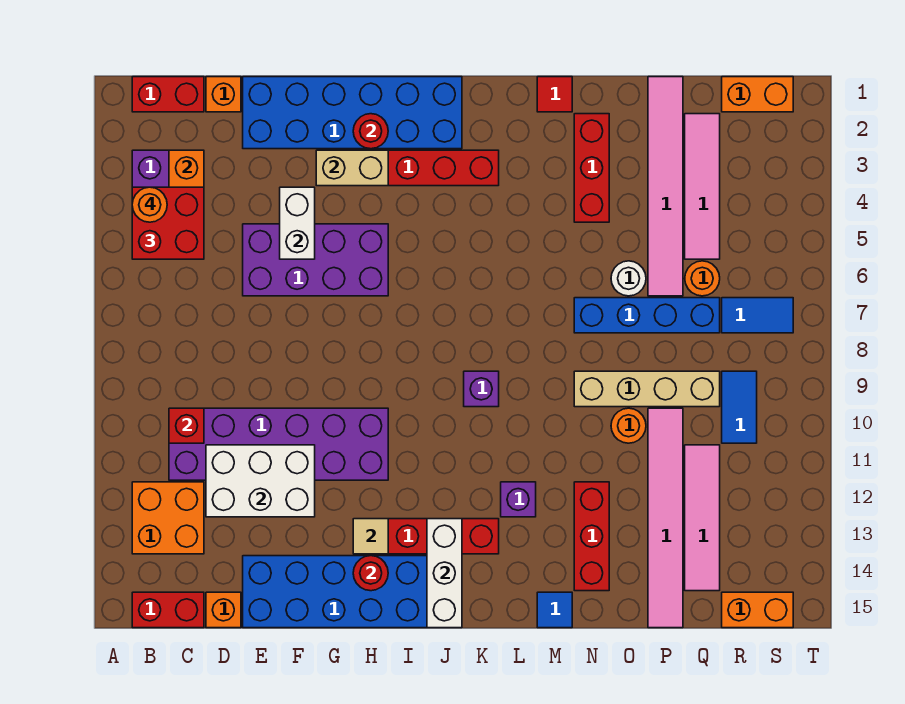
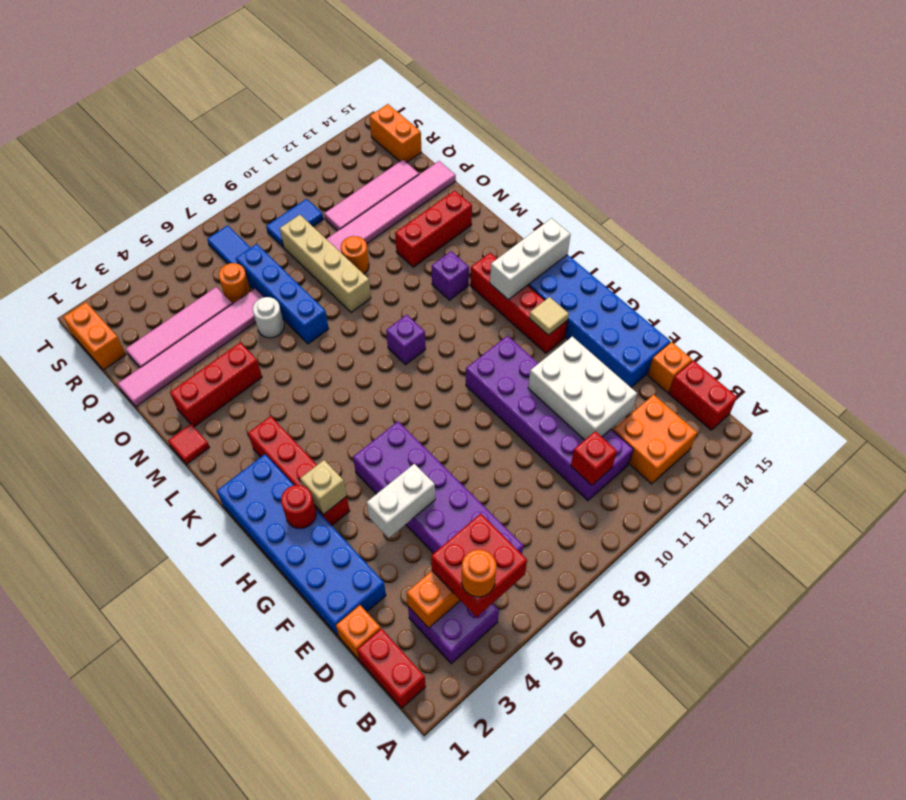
purple brick E5:H6 level 1 -> purple brick C5:H6 level 1
tan brick G3:H3 level 2 -> tan brick H3 level 2
red round brick H14 level 2 -> none
blue tile M15 level 1 -> none

